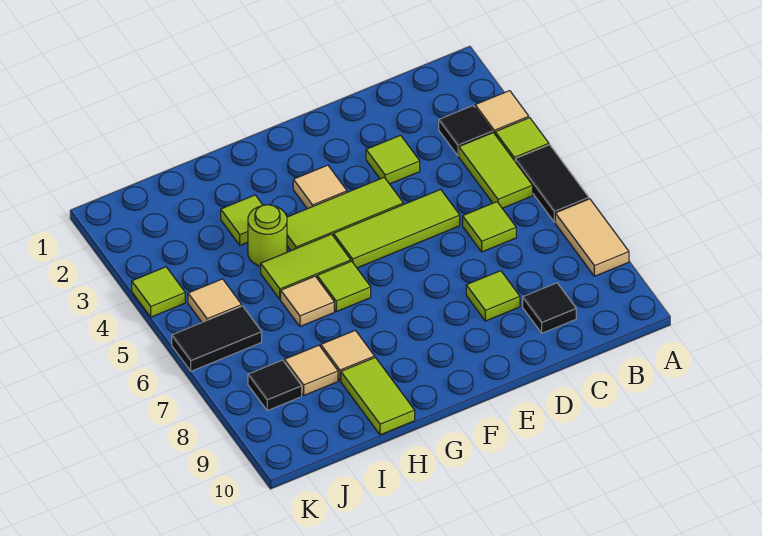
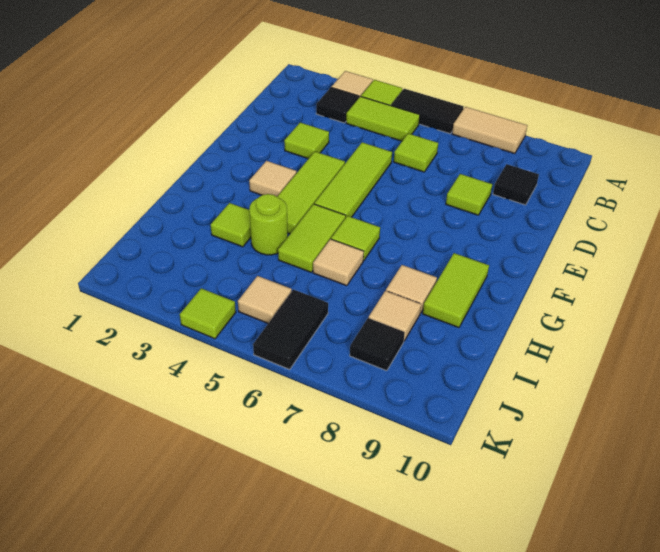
lime tile H9:H10 level 1 -> lime tile G9:H9 level 1

